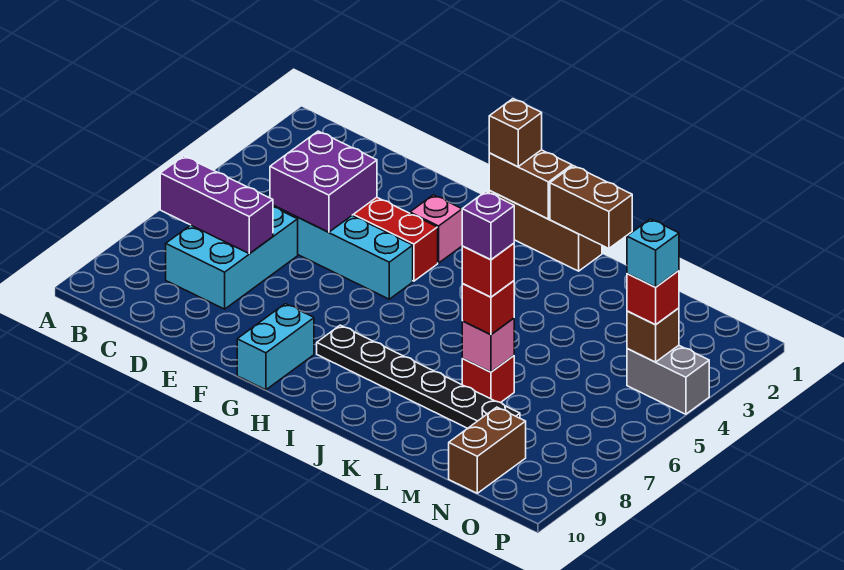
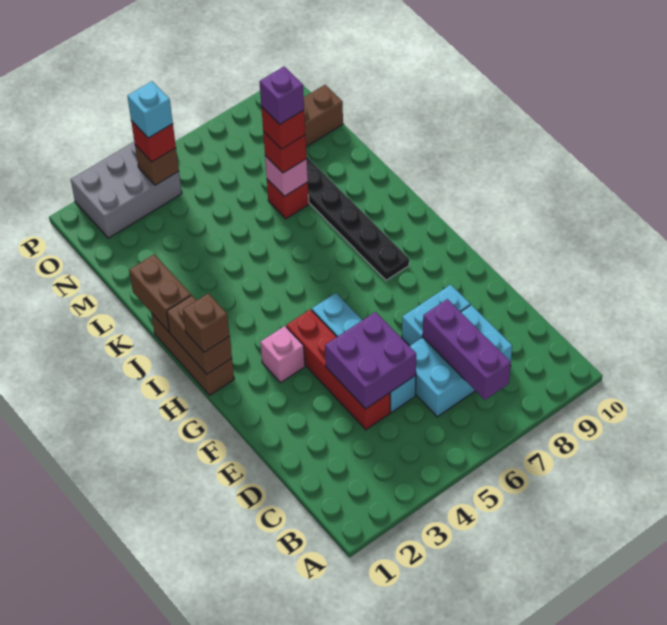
cyan brick G9:G10 level 1 -> cyan brick E7:E8 level 1
grey brick O4:P4 level 1 -> grey brick O2:P4 level 1

